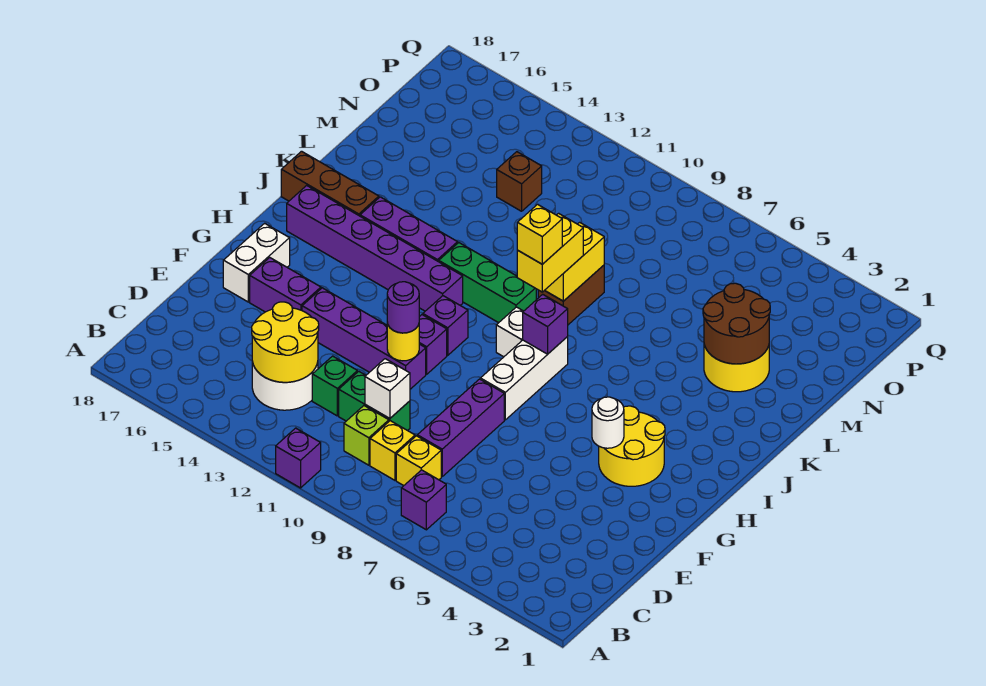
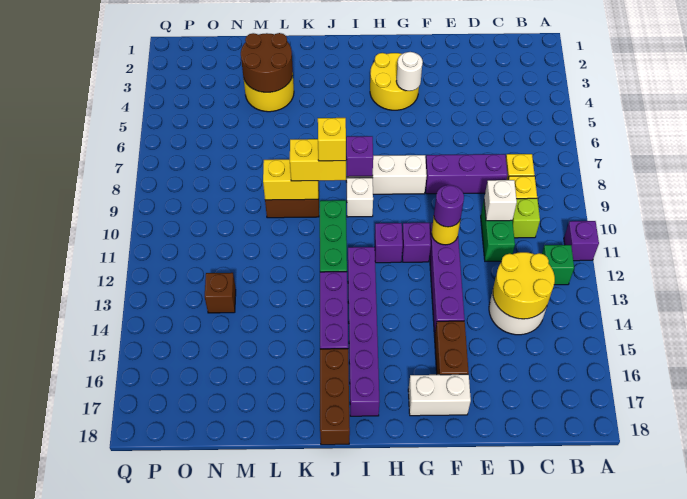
purple brick B7 level 1 -> none
green brick D12 level 1 -> green brick B12 level 1
purple brick F15:F16 level 1 -> brown brick F15:F16 level 1

